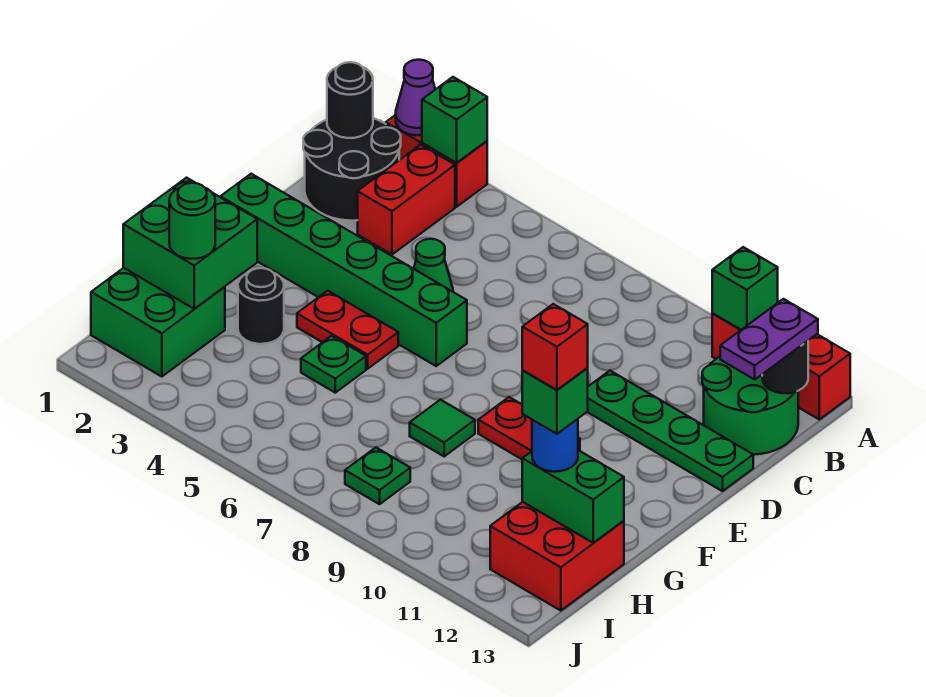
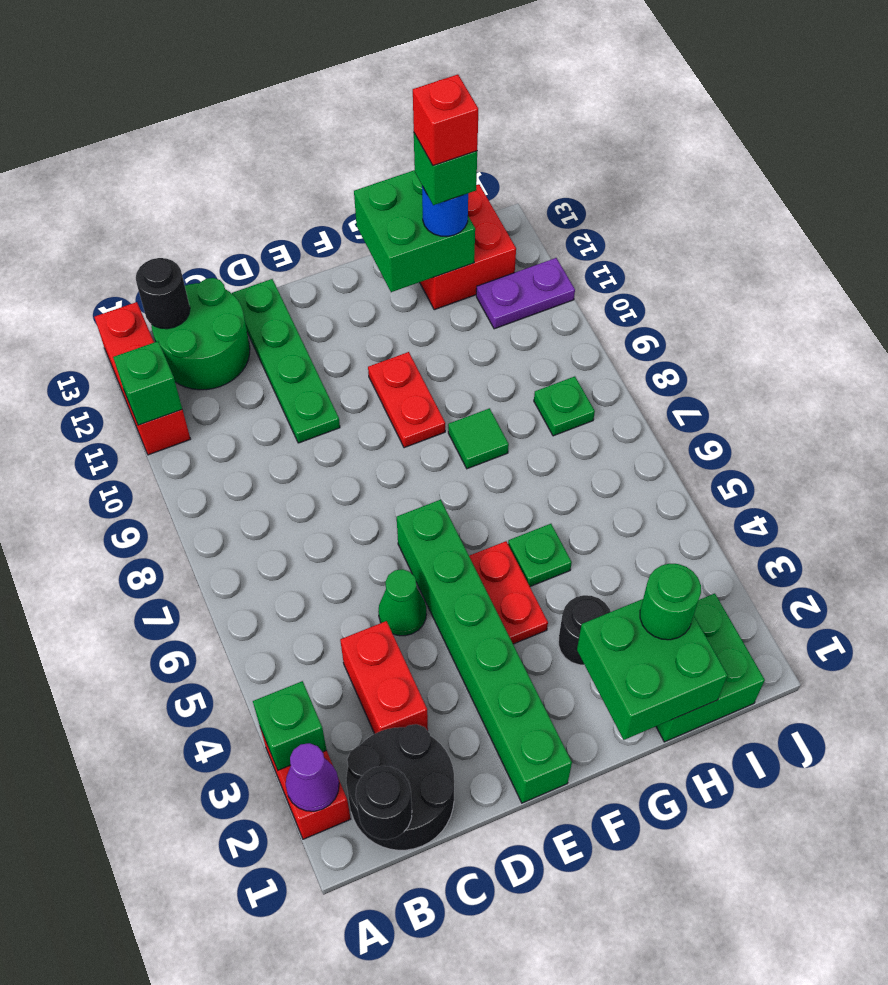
red brick B3:C3 level 1 -> red brick C3:C4 level 1
purple plate B13:C13 level 3 -> purple plate I11:J11 level 1
green brick H12:H13 level 2 -> green brick G12:H13 level 2

